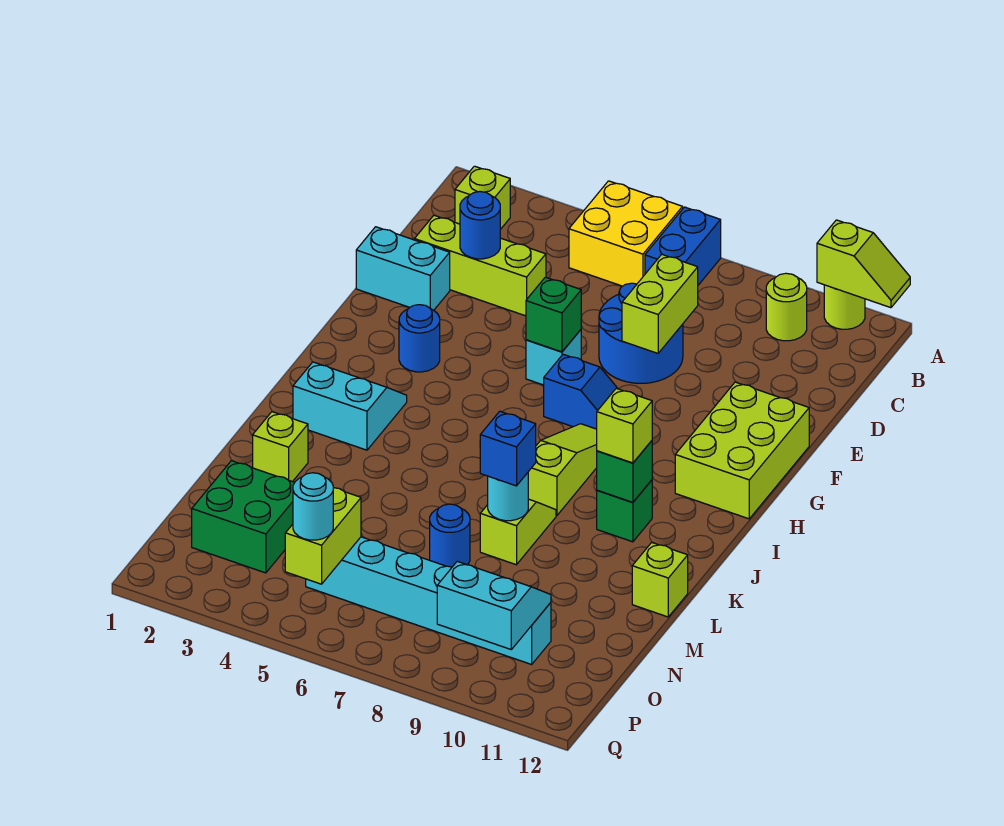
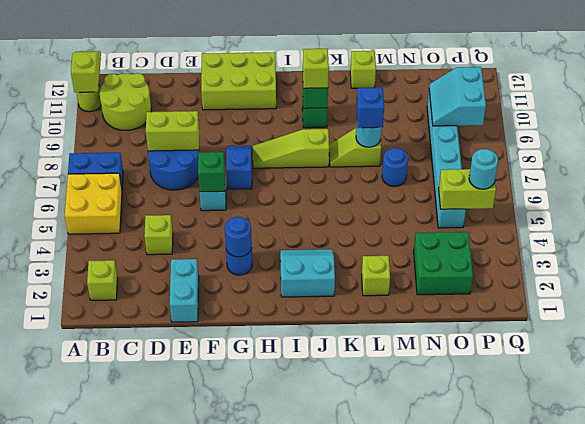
lime round brick B10 level 1 -> lime round brick B10:C11 level 1
lime brick D2:D4 level 1 -> lime brick D4 level 1
blue round brick D3 level 2 -> blue round brick G3 level 2
cyan slope I2:J3 level 1 top J -> cyan slope I2:J3 level 1 top 2

